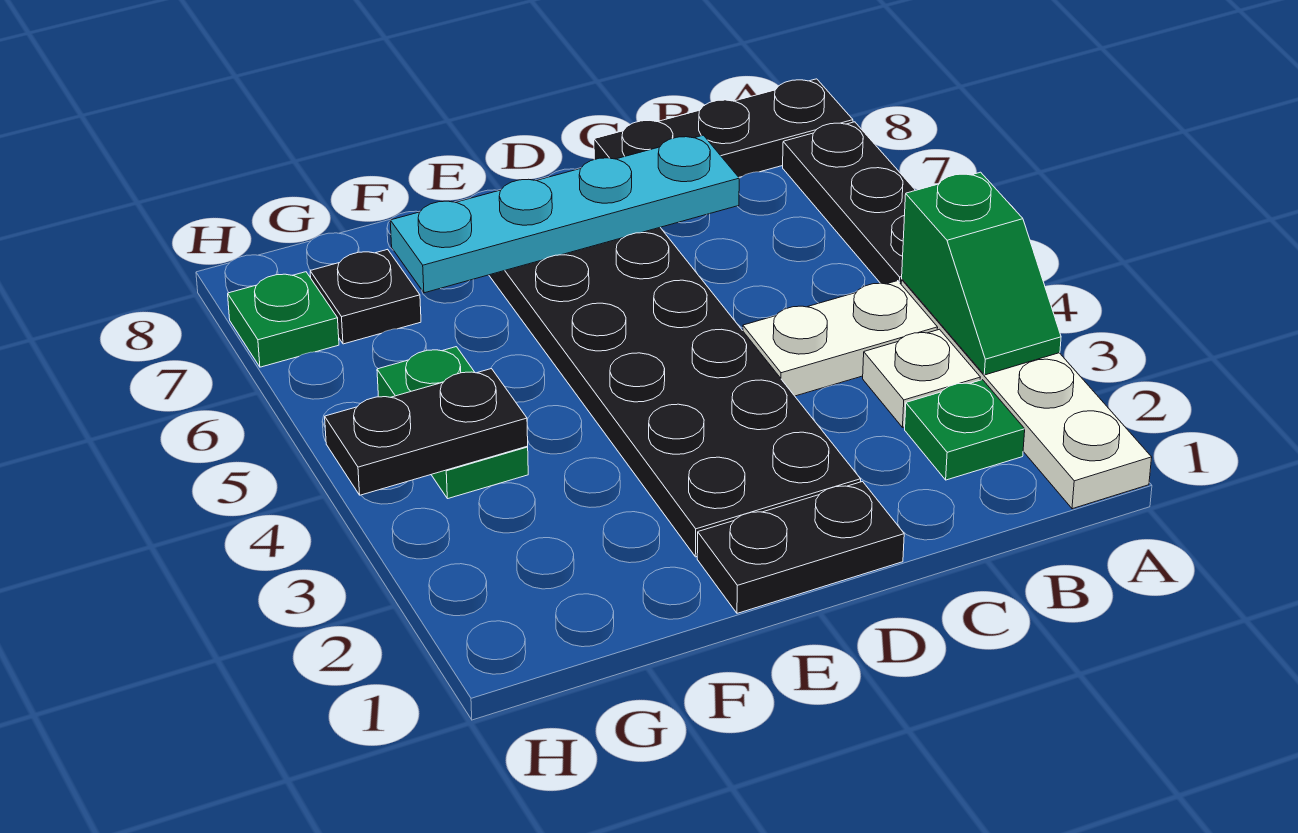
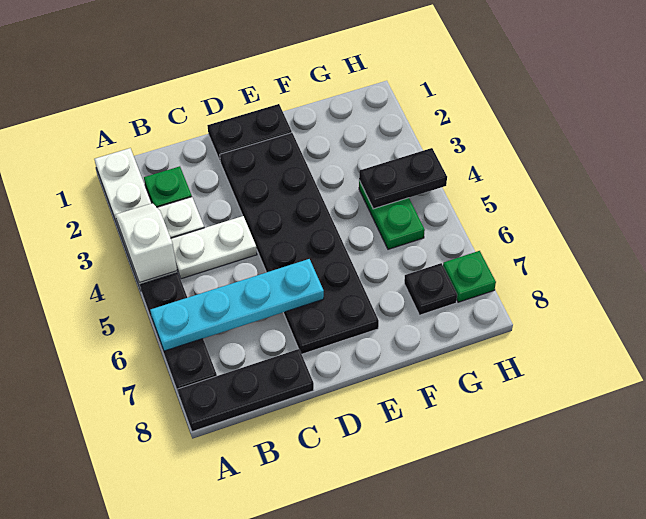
green slope A3:A4 level 2 top 4 -> white slope A3:A4 level 2 top 4
cyan plate C7:F7 level 2 -> cyan plate A6:D6 level 2

